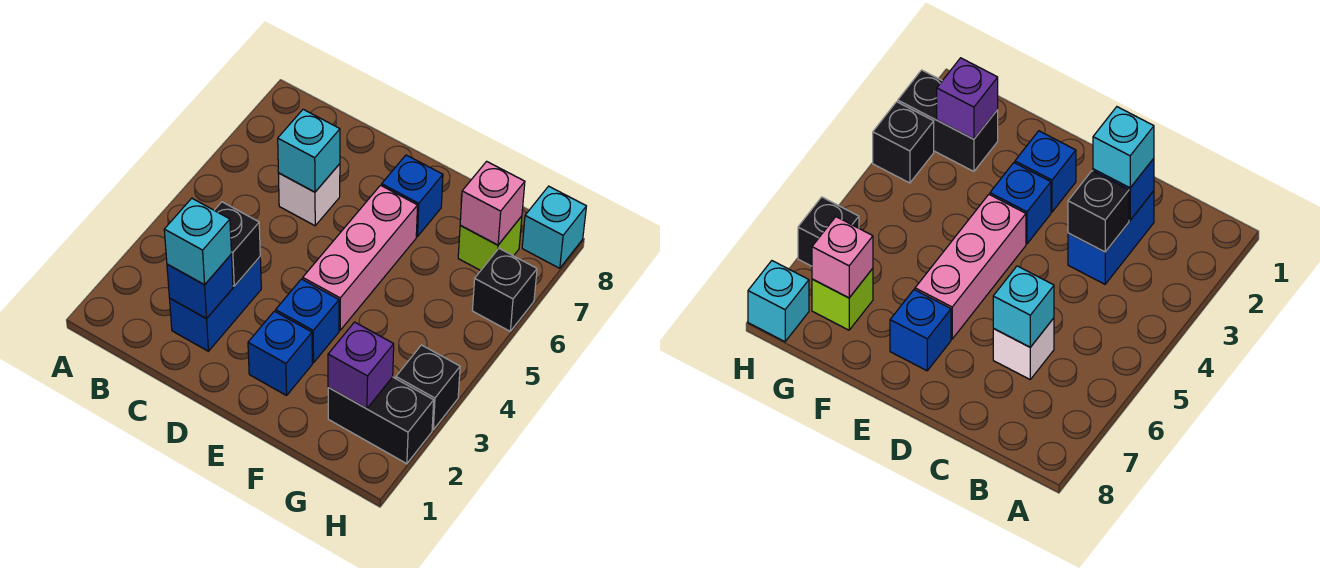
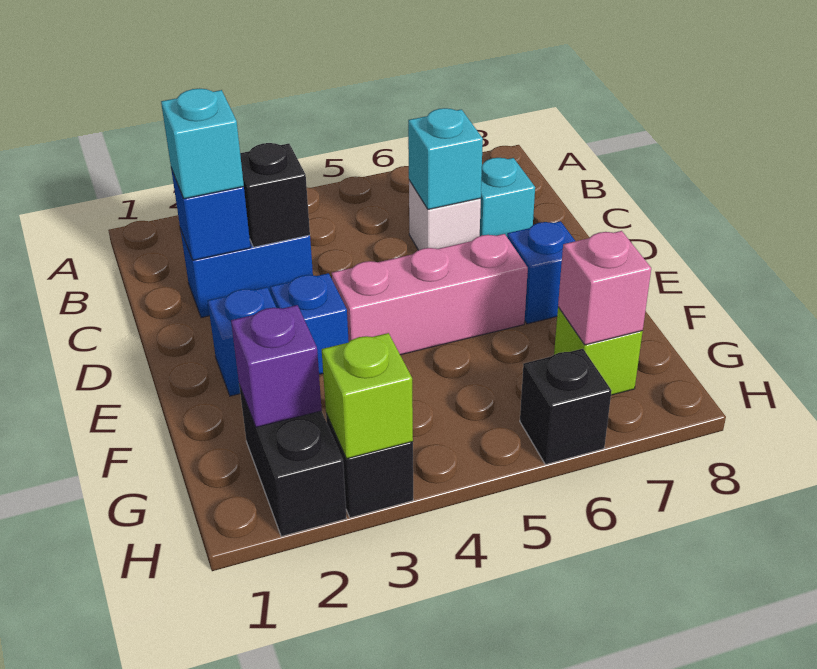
none -> lime brick H3 level 2
cyan brick H8 level 1 -> cyan brick C7 level 1

